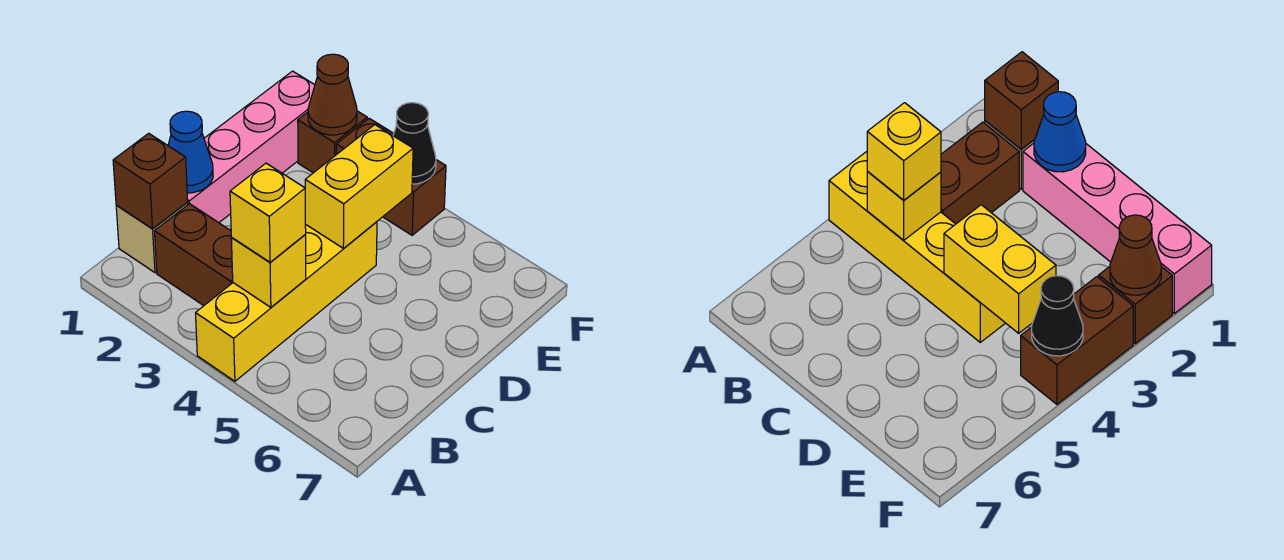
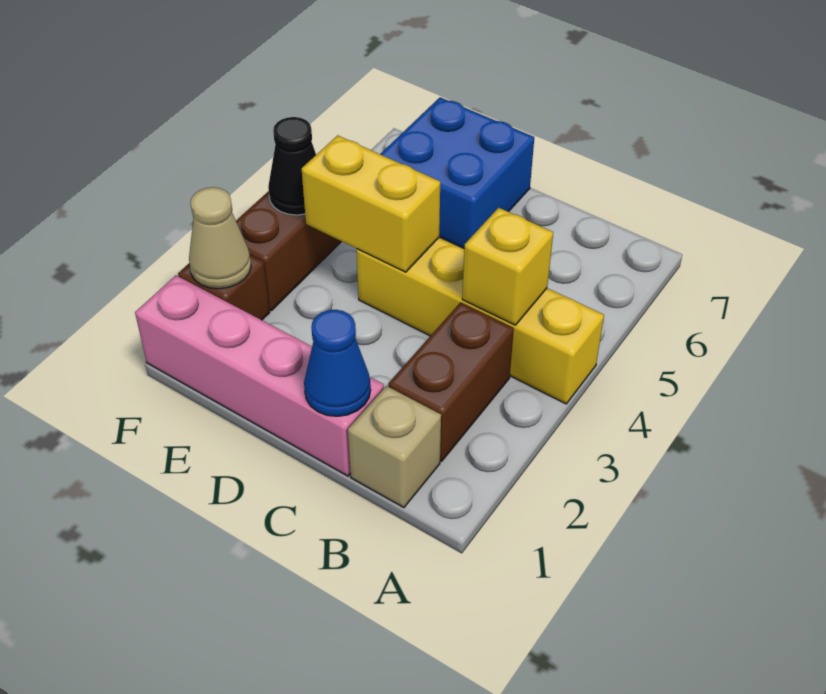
brown brick B1 level 2 -> none
yellow brick B4 level 3 -> none
none -> blue brick D6:E7 level 1
brown cone F2 level 2 -> tan cone F2 level 2

